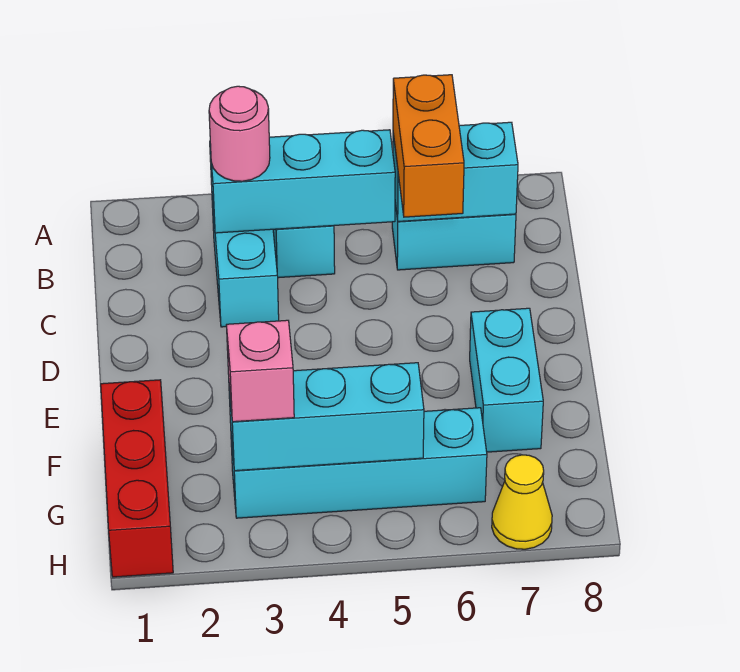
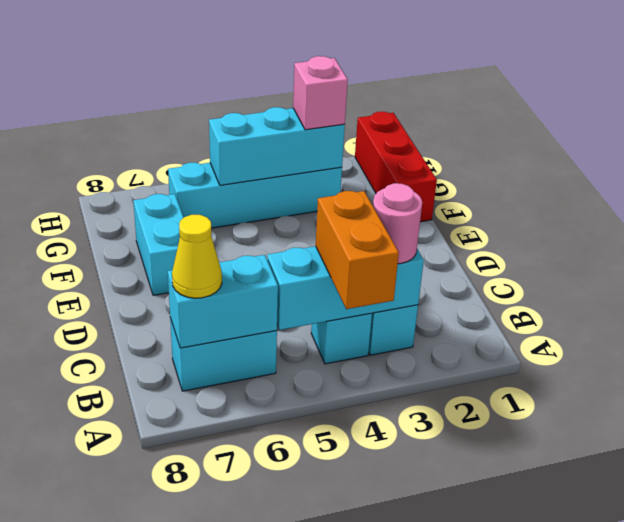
orange brick B6:C6 level 3 -> orange brick A4:B4 level 3
yellow cone H7 level 1 -> yellow cone B7 level 3

